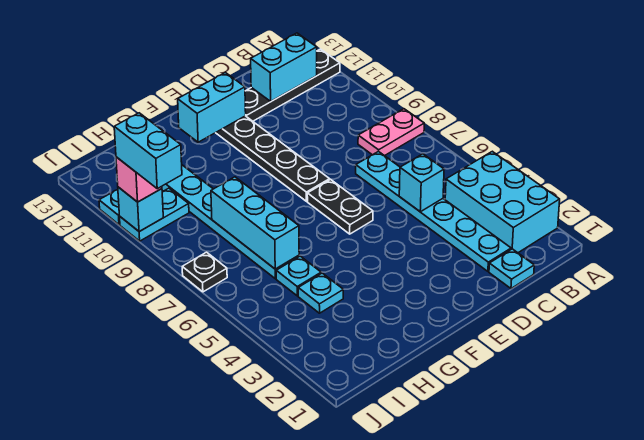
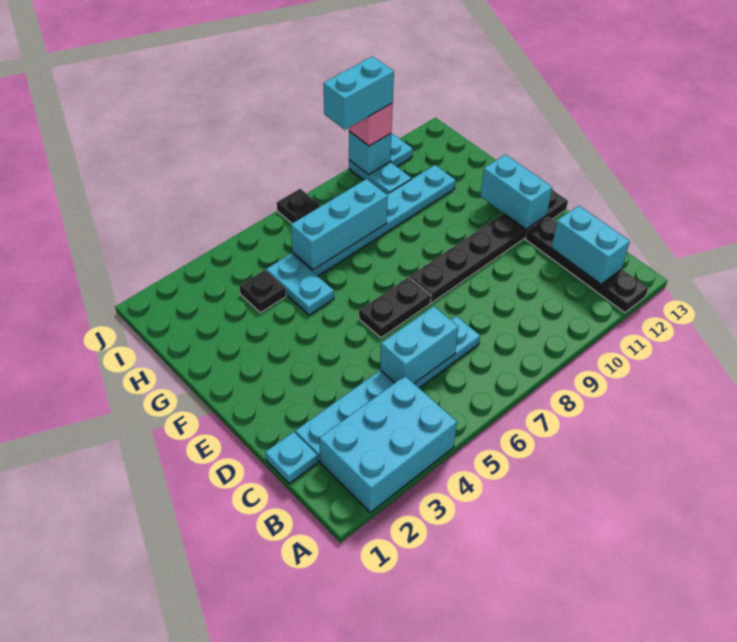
pink plate A8:B8 level 1 -> none
cyan brick C5 level 2 -> cyan brick C5:C6 level 2
cyan plate H4 level 1 -> black plate H4 level 1
cyan plate H5 level 1 -> cyan plate G5:H5 level 1

